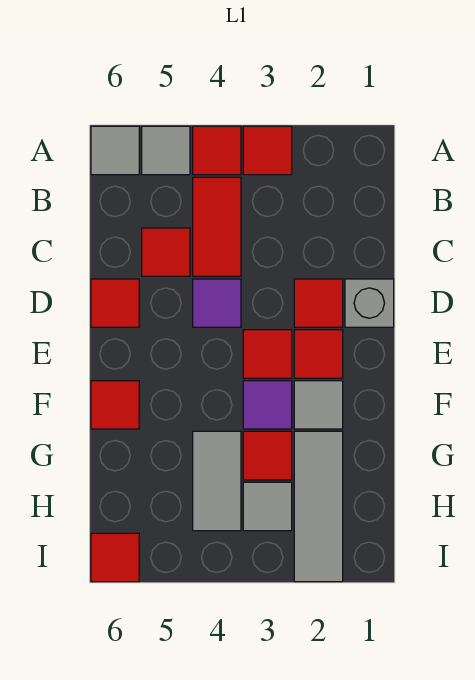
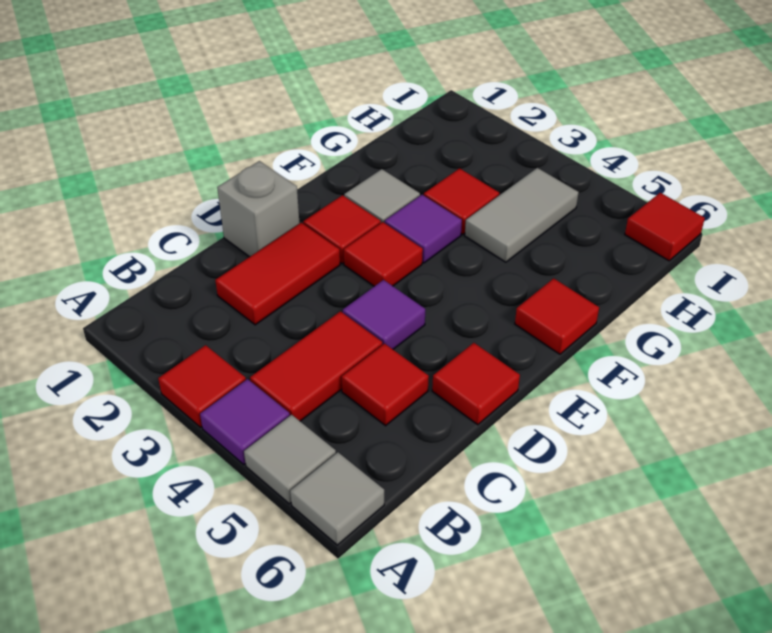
red tile A4 level 1 -> purple tile A4 level 1
red tile D2 level 1 -> red tile C2:D2 level 1
grey tile G2:I2 level 1 -> none
grey tile H3 level 1 -> none

